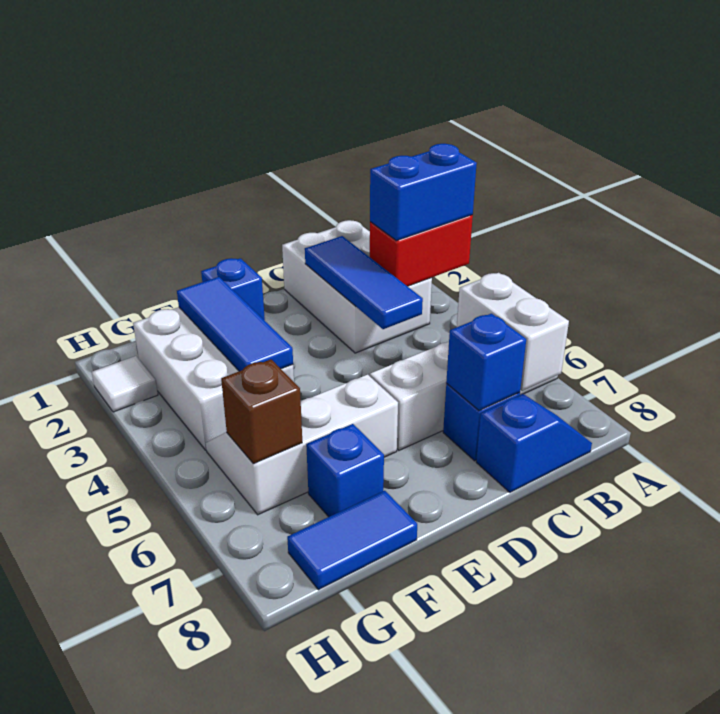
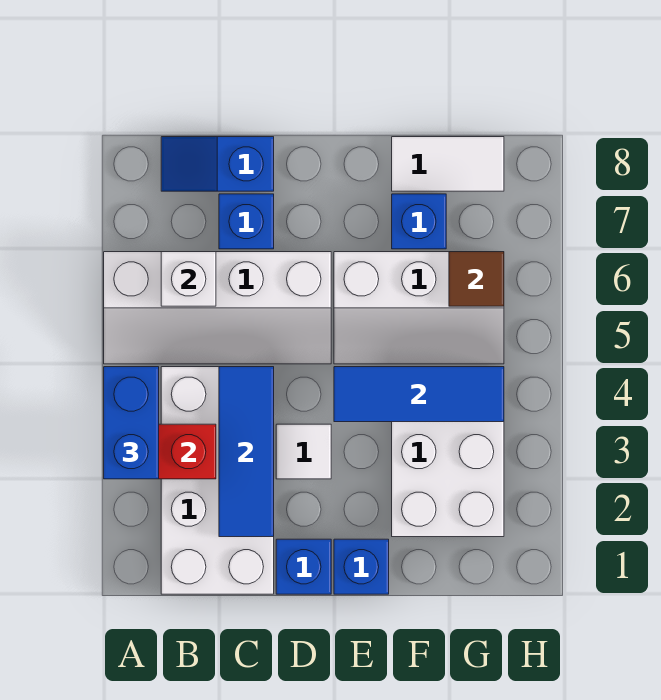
blue brick A3:B3 level 3 -> blue brick A3:A4 level 3
white brick B1:C3 level 1 -> white brick B1:C4 level 1
white brick B6:B7 level 2 -> white brick B6 level 2
blue brick C7 level 2 -> blue brick D1 level 1
blue tile F2:F4 level 2 -> blue tile E4:G4 level 2
blue tile F8:G8 level 1 -> white tile F8:G8 level 1
brown brick G6 level 2 -> brown tile G6 level 2
white tile H2 level 1 -> white tile D3 level 1

